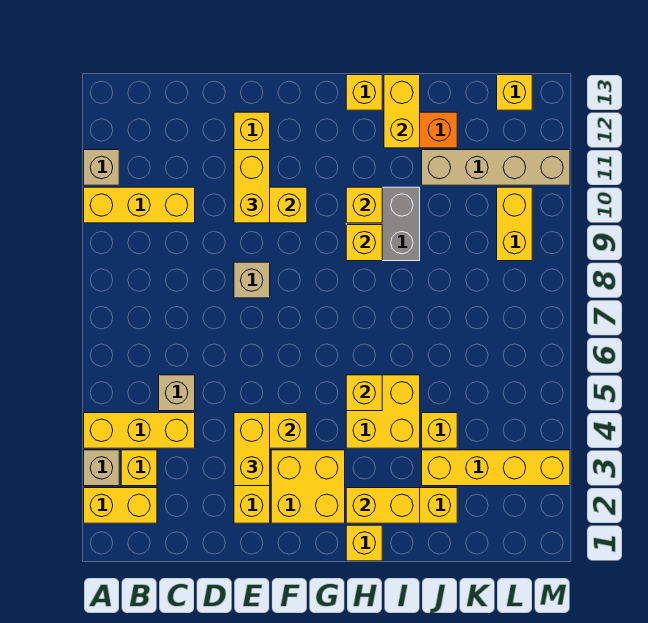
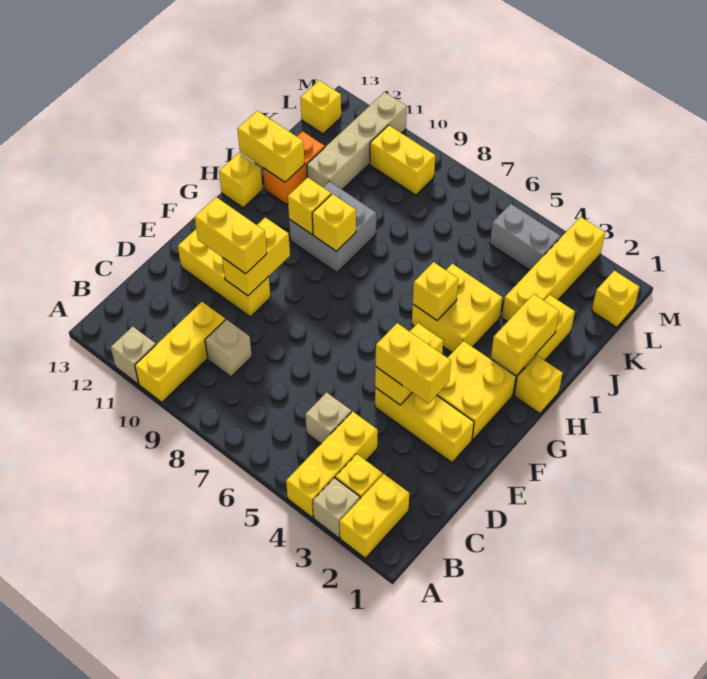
tan brick E8 level 1 -> tan brick C9 level 1
yellow brick J4 level 1 -> yellow brick L1 level 1
none -> grey brick L4:L5 level 1

